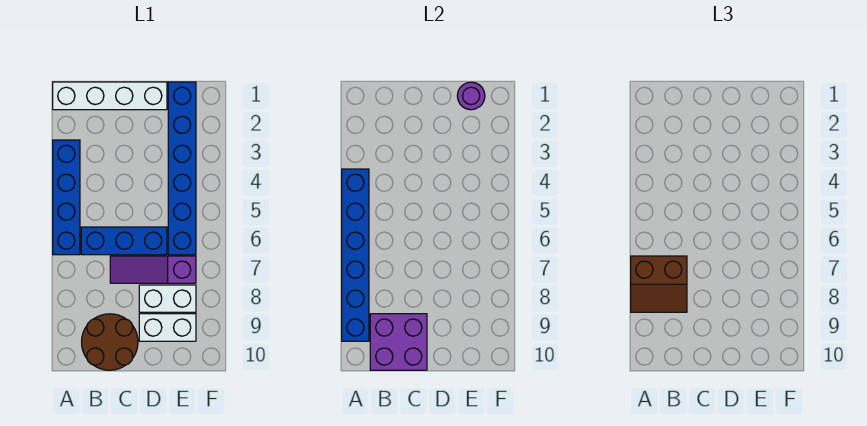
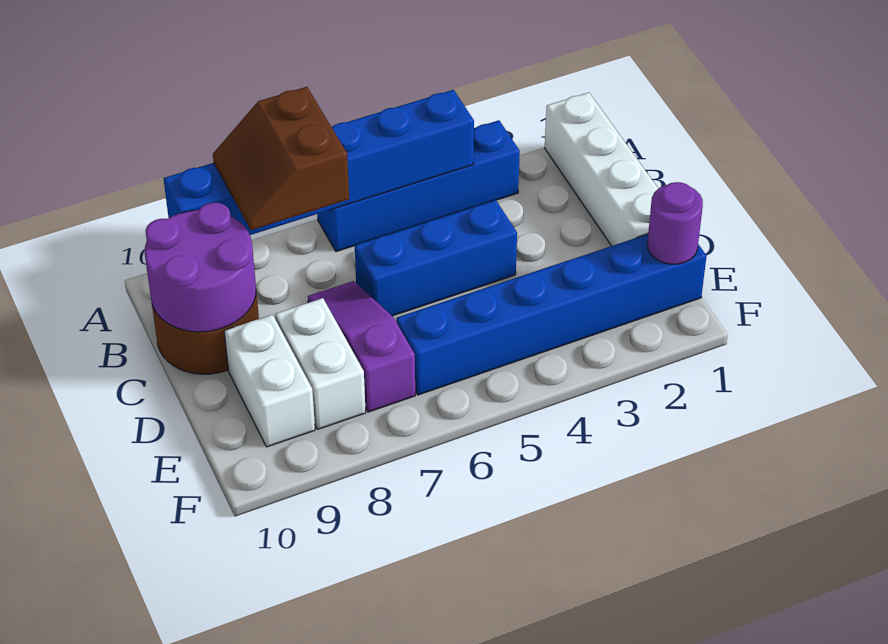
blue brick B6:D6 level 1 -> blue brick C4:C6 level 1
purple brick B9:C10 level 2 -> purple round brick B9:C10 level 2

